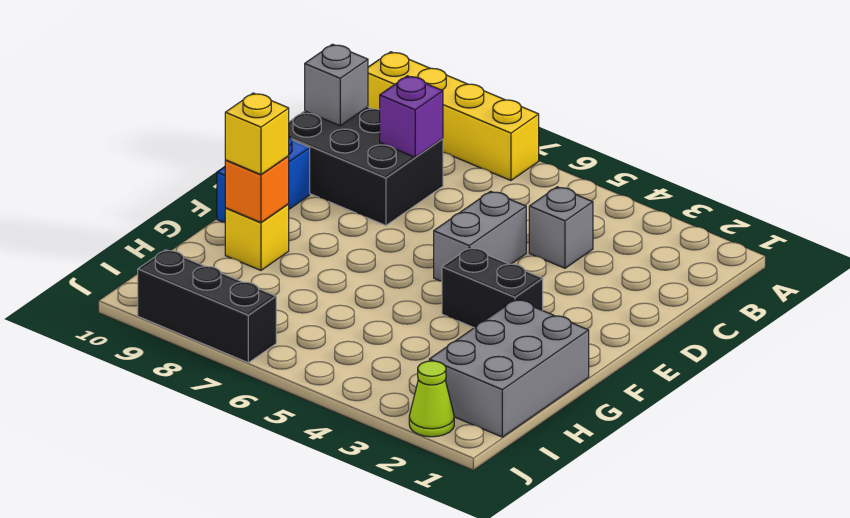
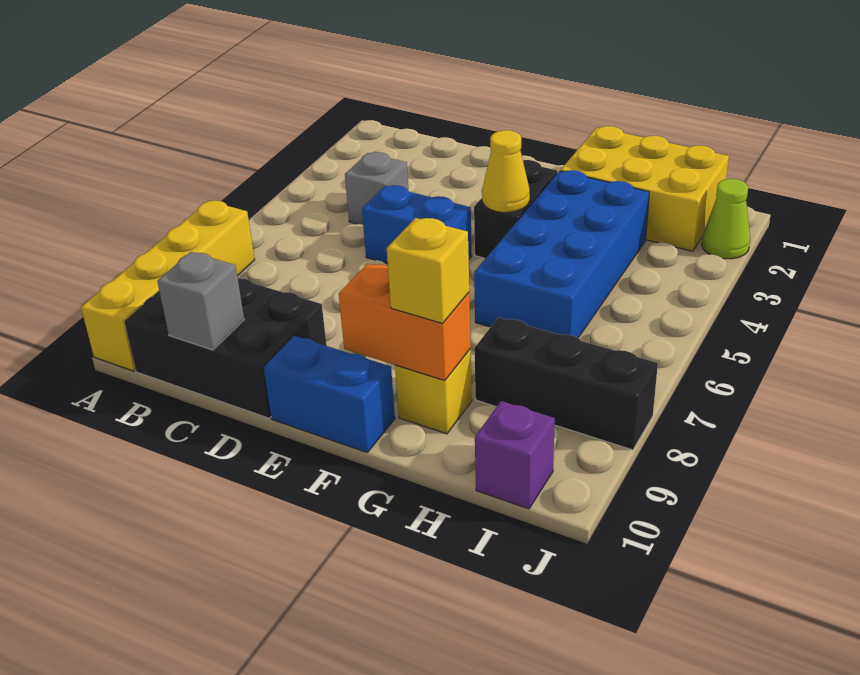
black brick C8:D10 level 1 -> black brick B9:D10 level 1
purple brick C8 level 2 -> purple brick I10 level 1
grey brick D5:E5 level 1 -> blue brick D5:E5 level 1
none -> yellow cone F4 level 2
grey brick G1:I2 level 1 -> yellow brick G1:I2 level 1
none -> blue brick G3:H6 level 1
orange brick G9 level 2 -> orange brick F9:G9 level 2
black brick J7:J9 level 1 -> black brick H8:J8 level 1

